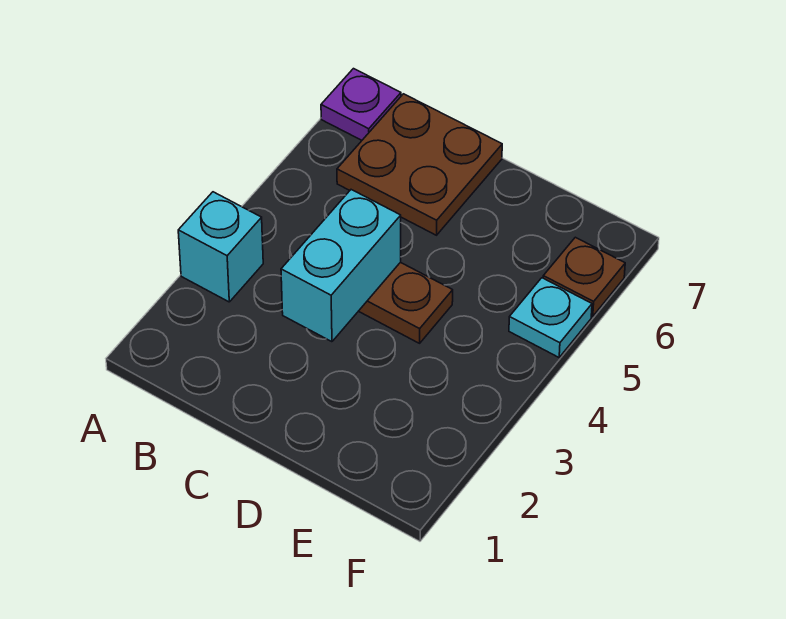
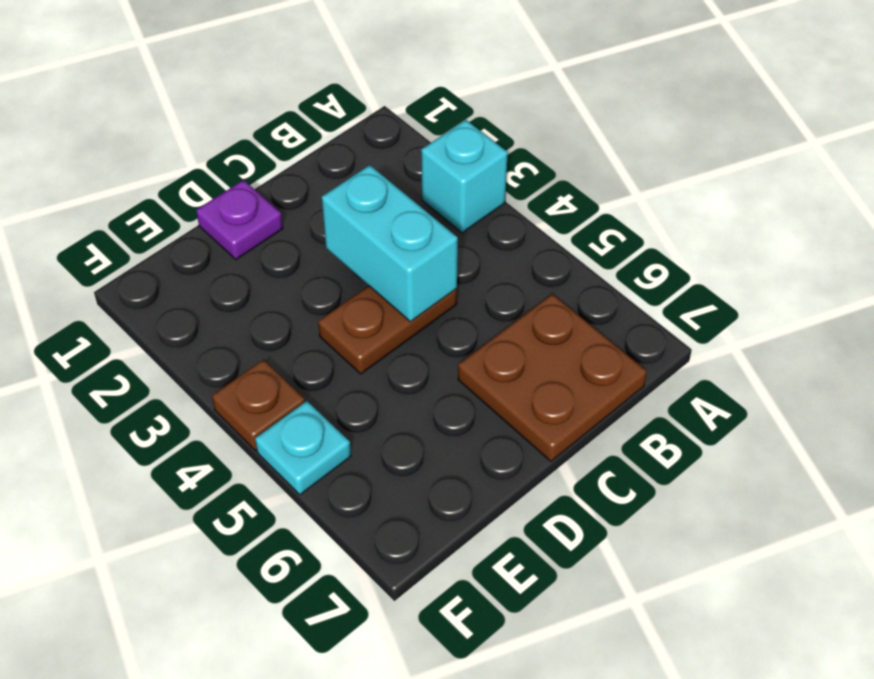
purple plate A7 level 1 -> purple plate D1 level 1
brown plate F6 level 1 -> brown plate F4 level 1

